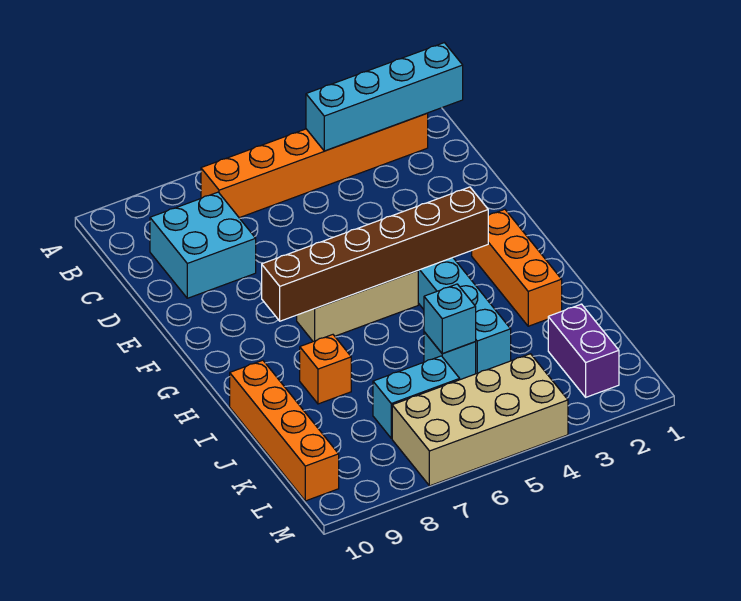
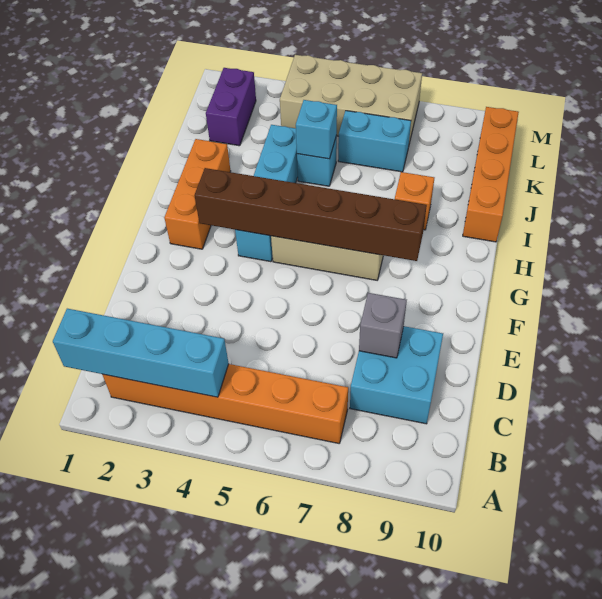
none -> grey brick D8 level 2

